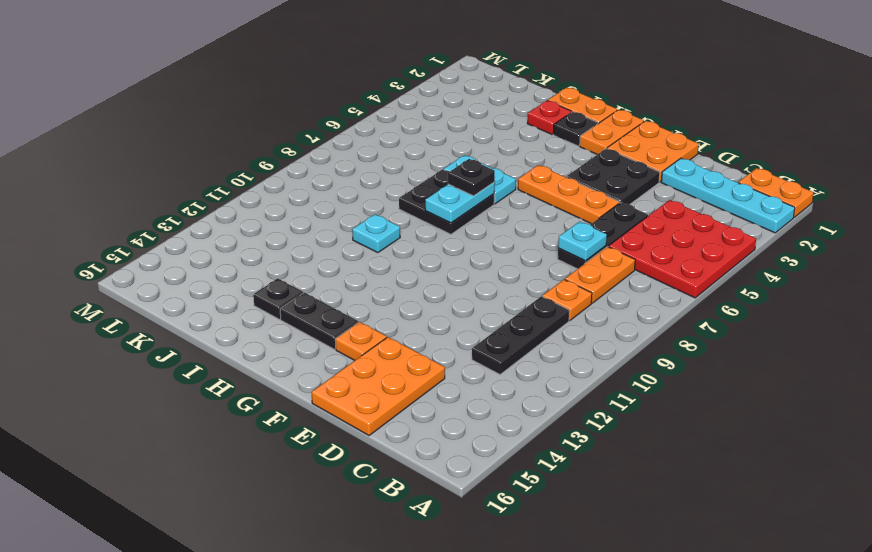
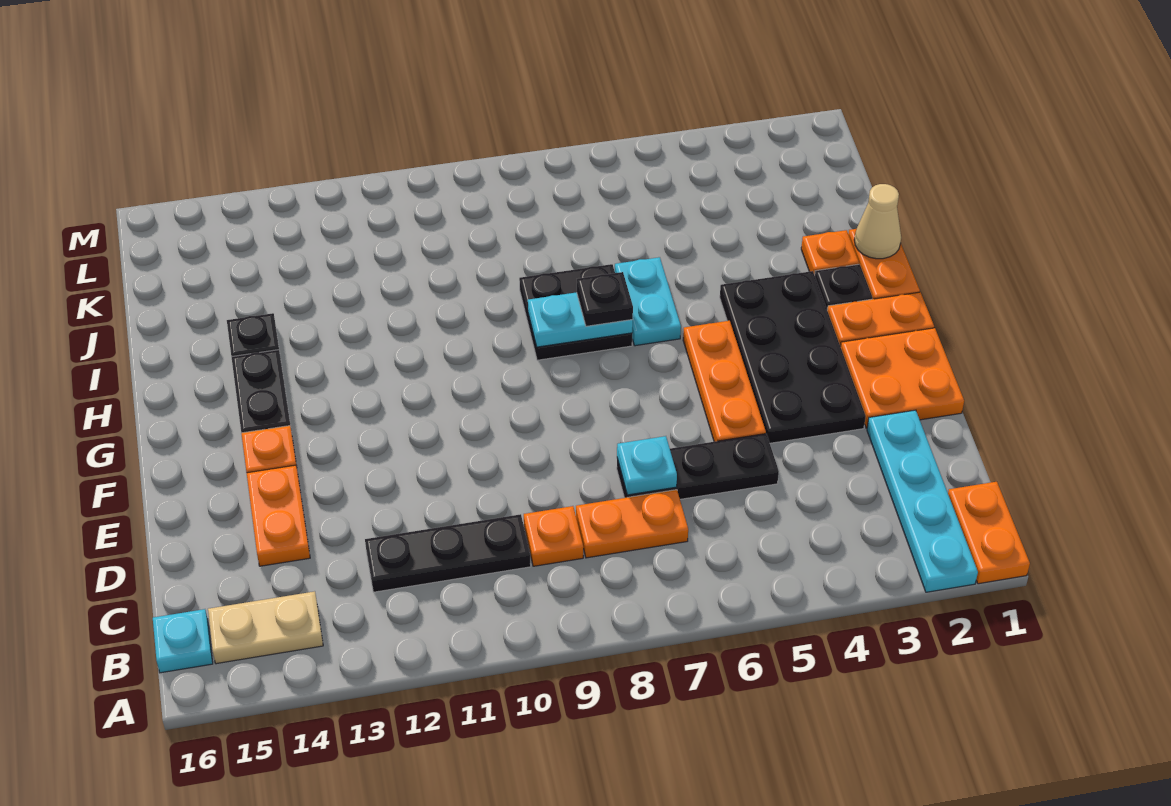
red plate A4:C6 level 1 -> none
none -> tan plate B14:B15 level 1
orange plate D14:E16 level 1 -> orange plate D14:E14 level 1
black plate E3:F4 level 1 -> black plate E3:H4 level 1
none -> tan cone I1 level 2
red plate I2 level 1 -> orange plate I2 level 1
cyan plate I10 level 1 -> cyan plate B16 level 1

